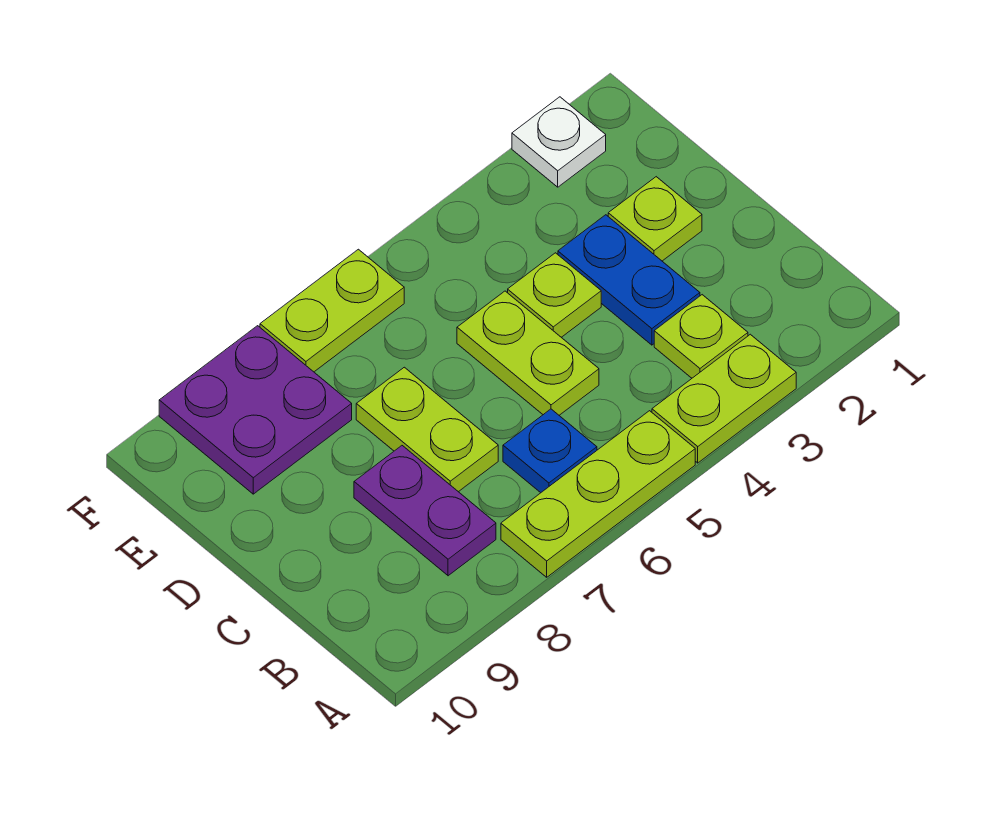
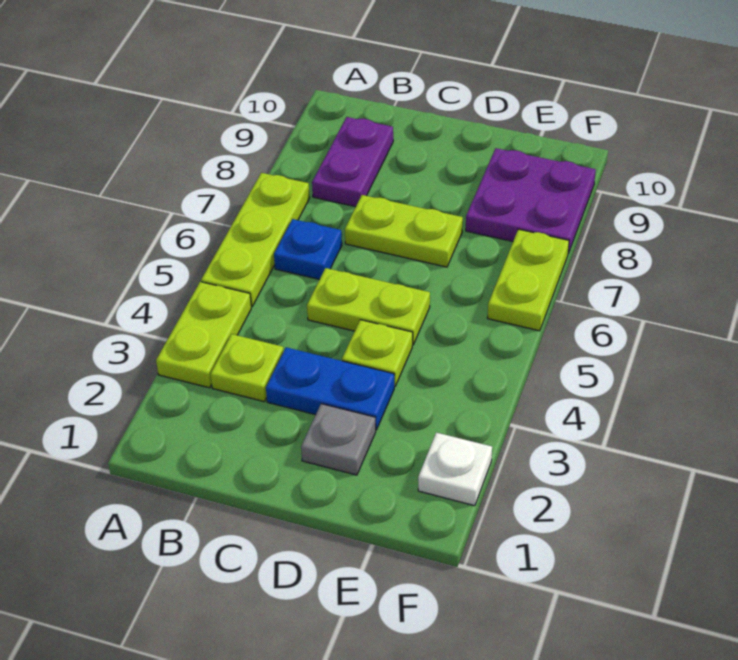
purple plate B8:C8 level 1 -> purple plate B8:B9 level 1
lime plate D2 level 1 -> grey plate D2 level 1

